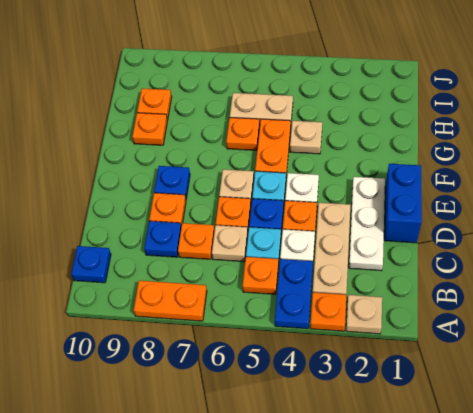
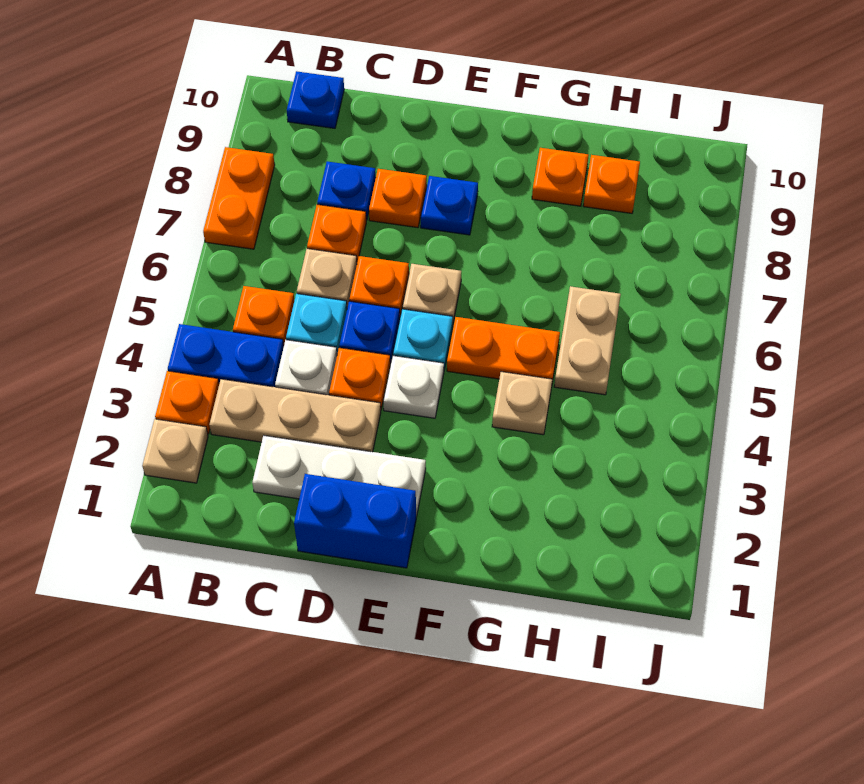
orange plate G6 level 1 -> none

